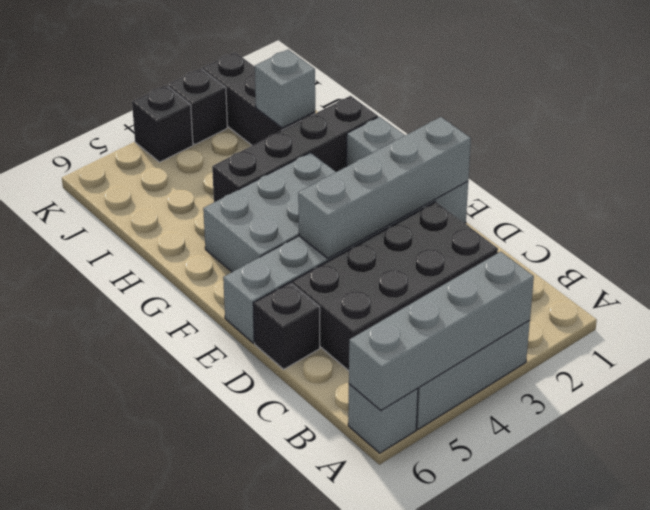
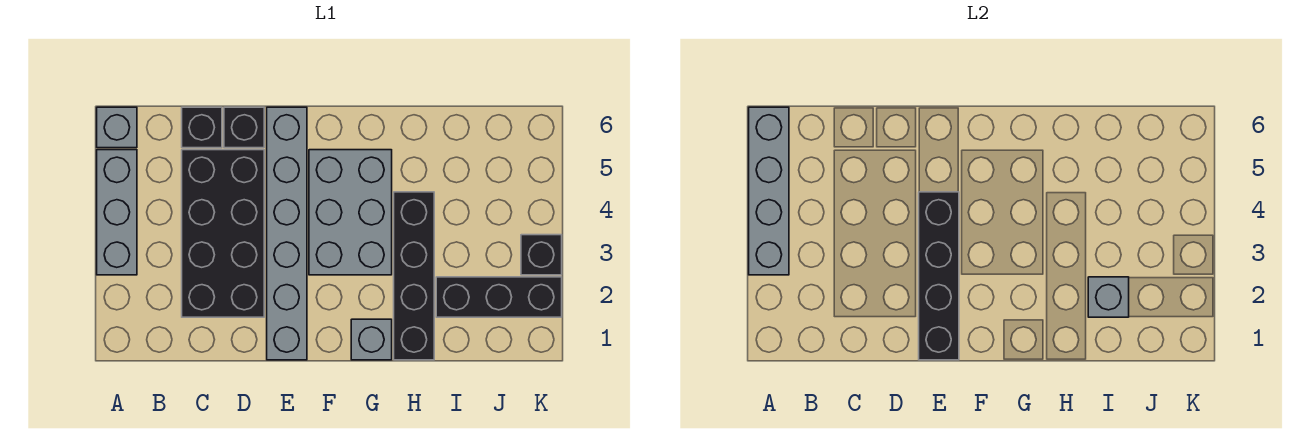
grey brick E1:E4 level 2 -> black brick E1:E4 level 2
black brick K4 level 1 -> black brick C6 level 1

